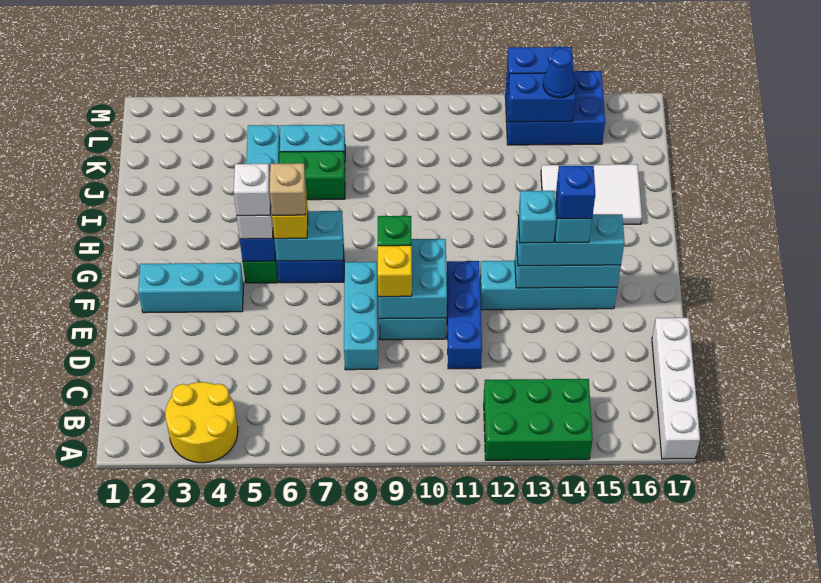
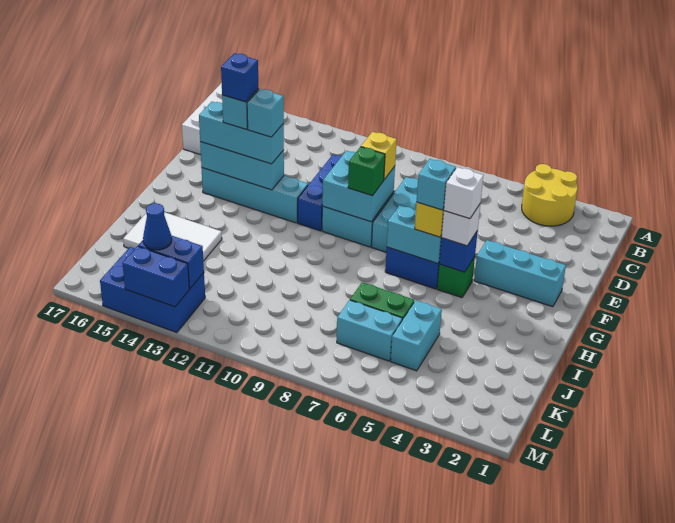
green brick A12:B14 level 1 -> none
tan brick G6 level 4 -> cyan brick G6 level 4

